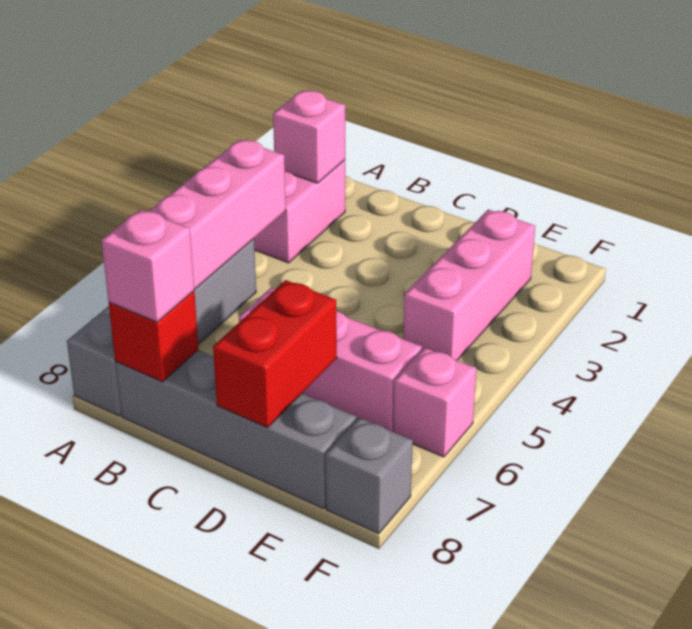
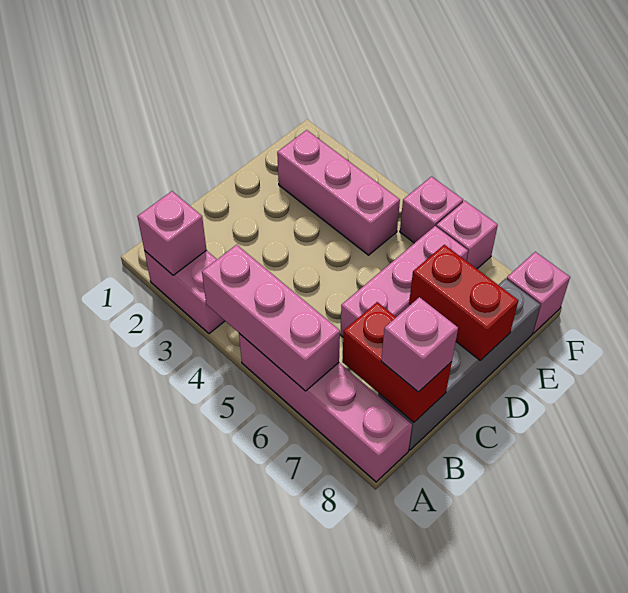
grey brick A5:A8 level 1 -> pink brick A5:A8 level 1
red brick B8 level 2 -> red brick B7:B8 level 2
none -> pink brick F5 level 1
grey brick F8 level 1 -> pink brick F8 level 1

